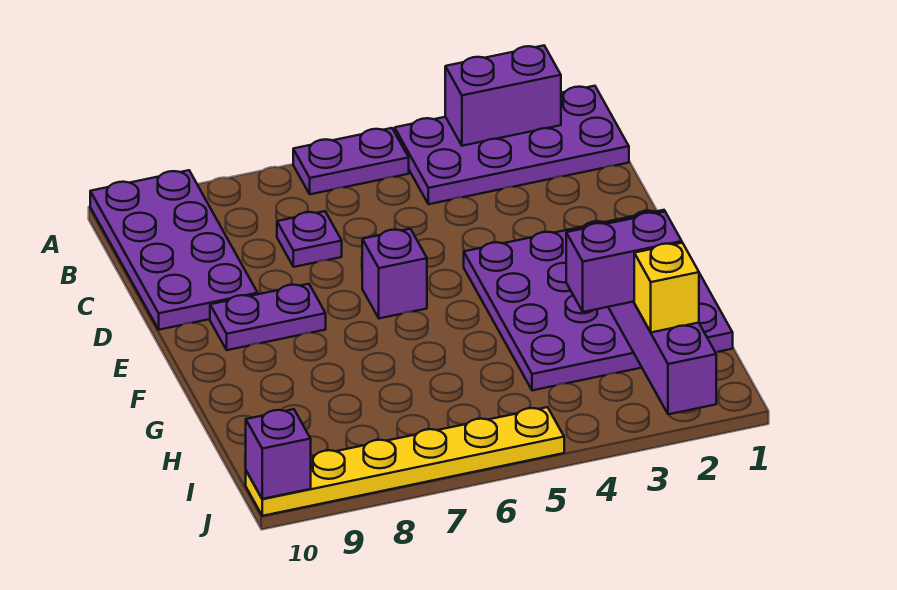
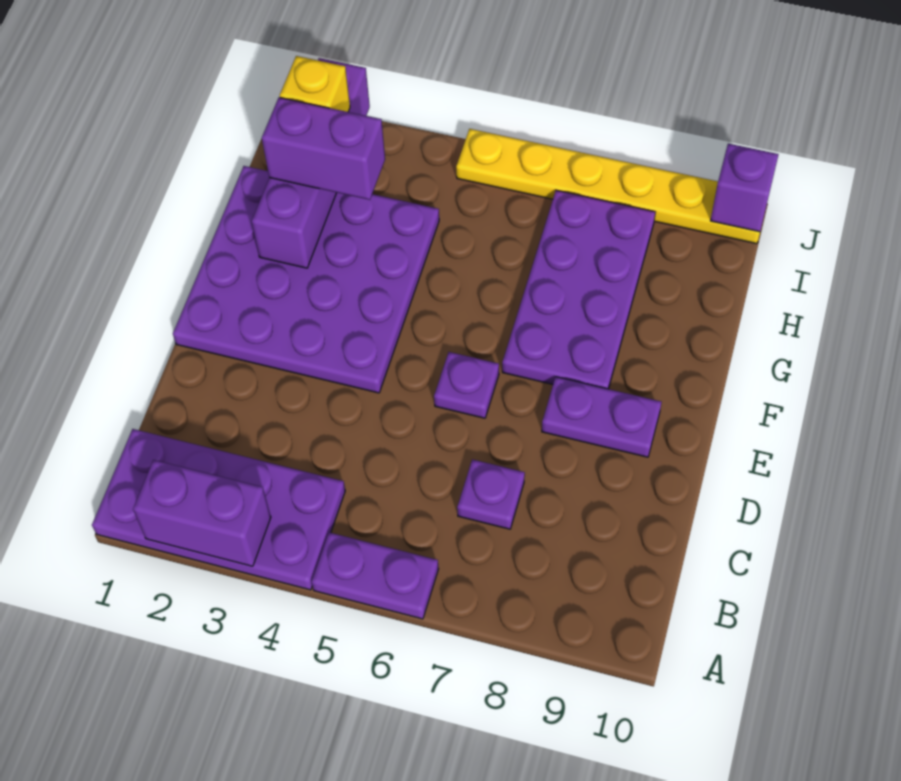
purple plate A9:D10 level 1 -> purple plate F7:I8 level 1
purple brick E6 level 1 -> purple plate E6 level 1

